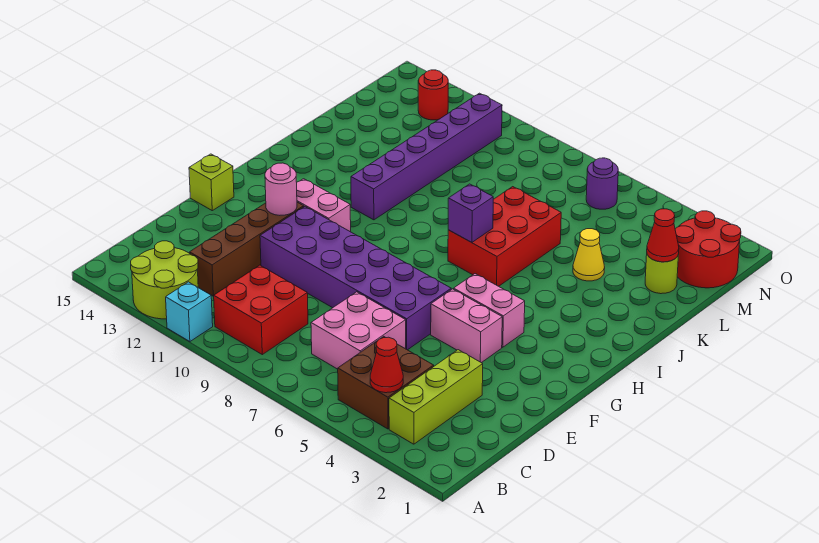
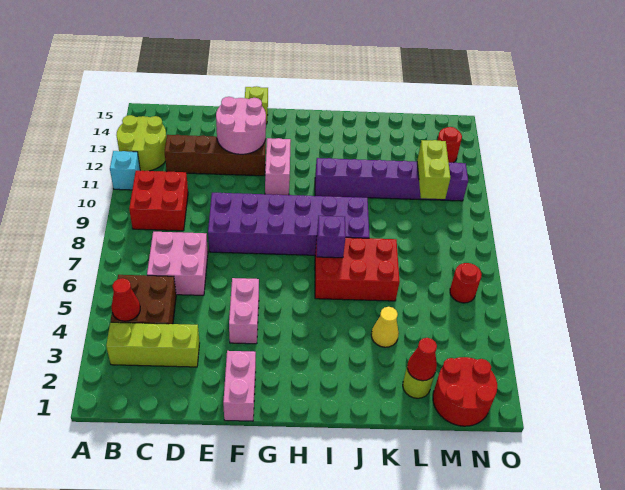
purple brick E6:F11 level 1 -> purple brick E8:J9 level 1
pink round brick F12 level 2 -> pink round brick E12:F13 level 2
pink brick G4:G5 level 1 -> pink brick F1:F2 level 1
none -> lime brick M10:M11 level 2
purple round brick N6 level 1 -> red round brick N6 level 1

